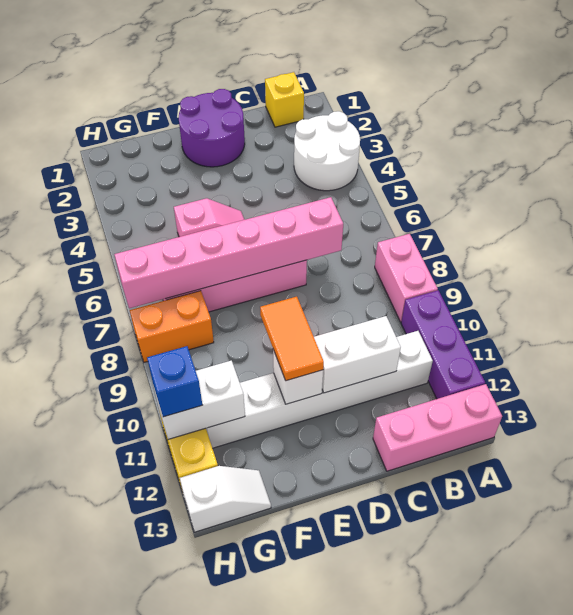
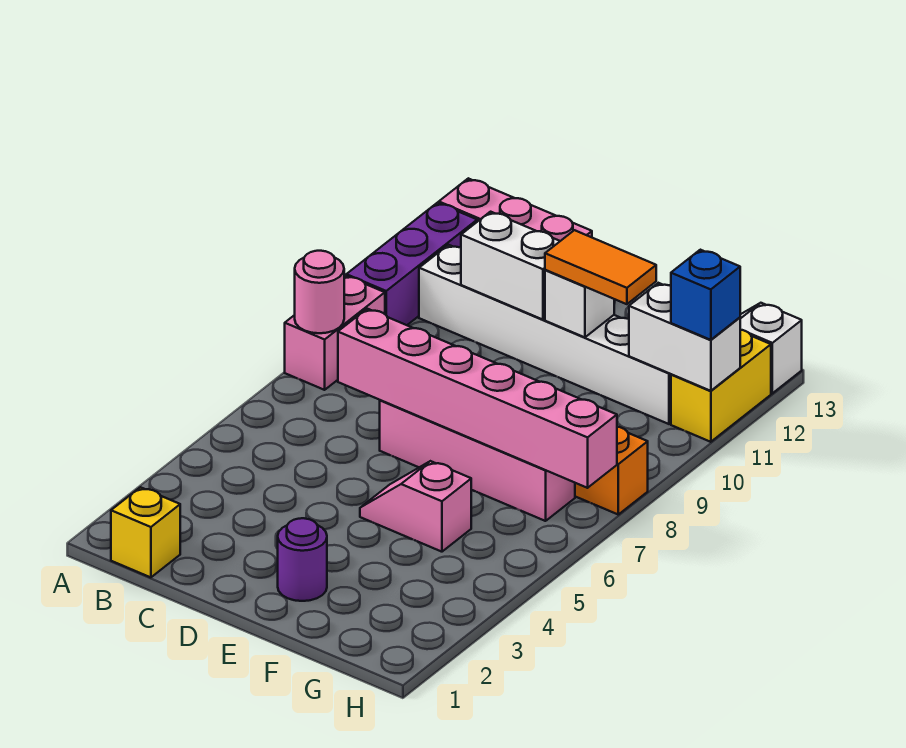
white round brick A3:B4 level 1 -> none
none -> pink round brick A8 level 2
purple round brick D1:E2 level 1 -> purple round brick E2 level 1
orange tile E10:E11 level 3 -> orange tile E11:F11 level 3

